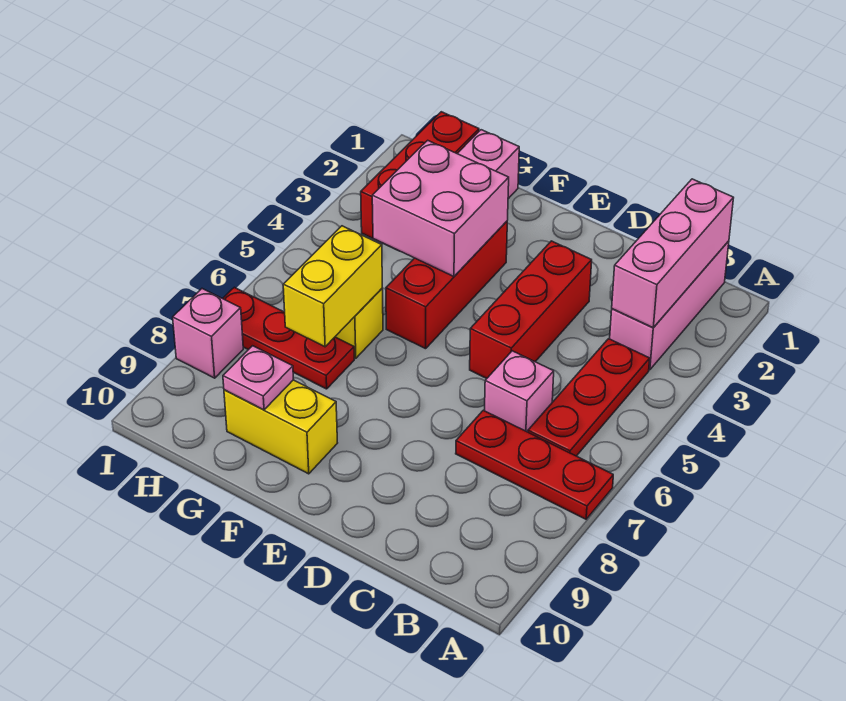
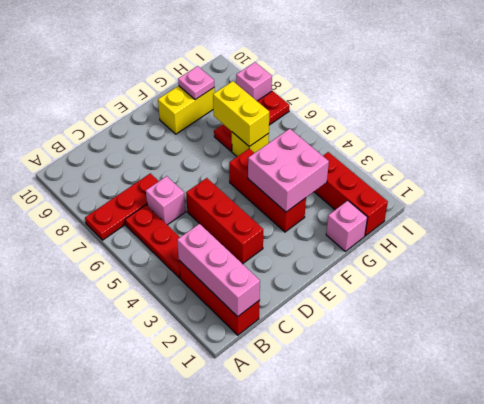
pink brick B1:B3 level 1 -> red brick B1:B3 level 1

